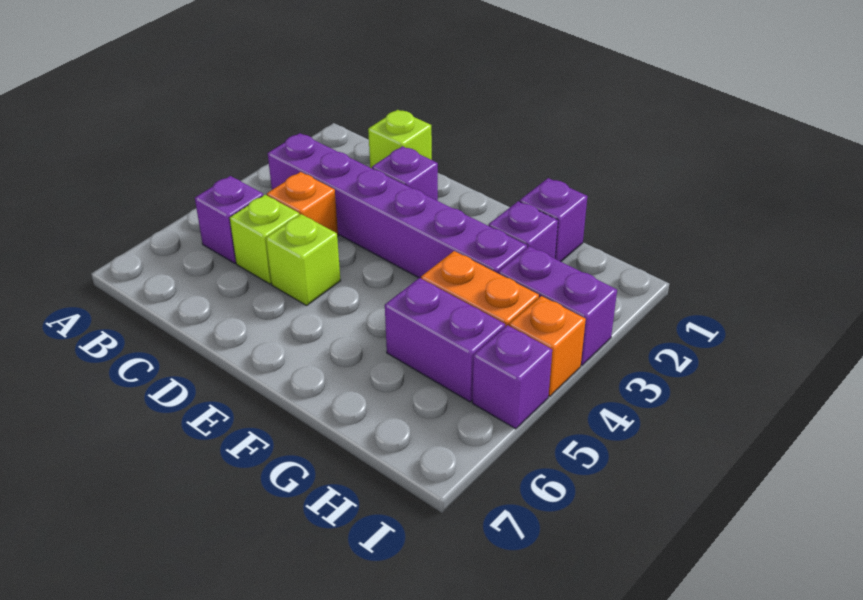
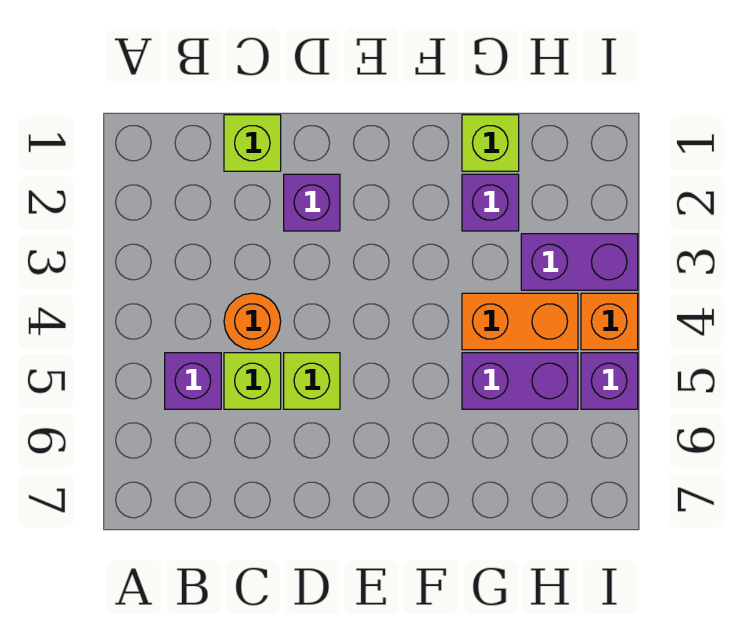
purple brick B3:G3 level 1 -> none
orange brick C4 level 1 -> orange round brick C4 level 1
purple brick G1 level 1 -> lime brick G1 level 1

